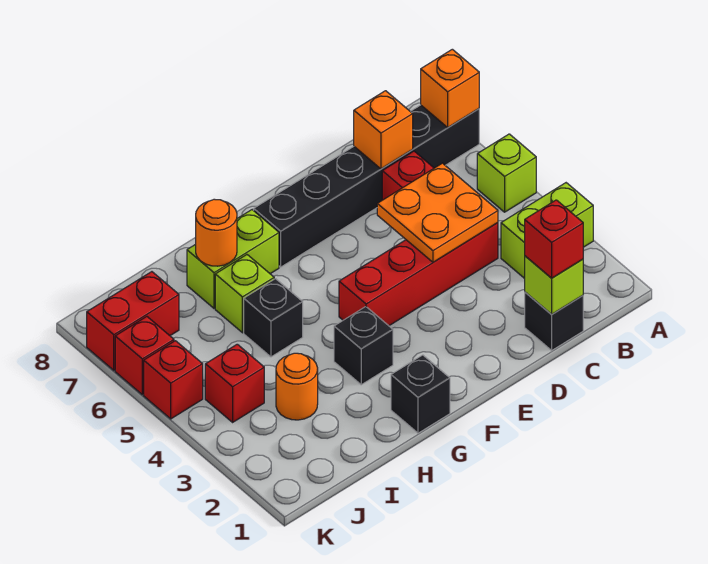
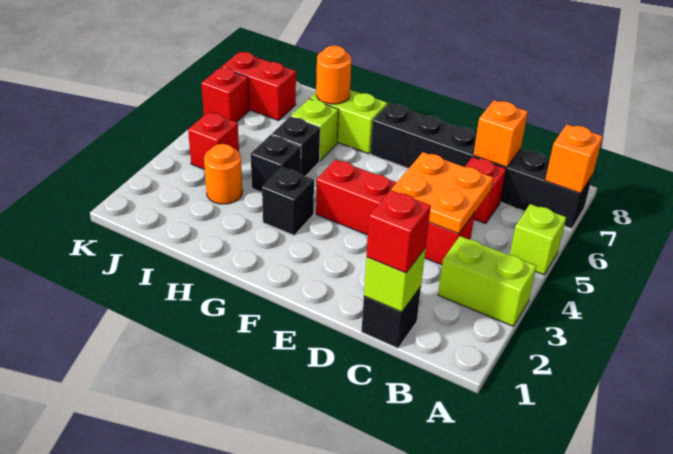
black brick G1 level 1 -> black brick H4 level 1
red brick K5 level 1 -> none

